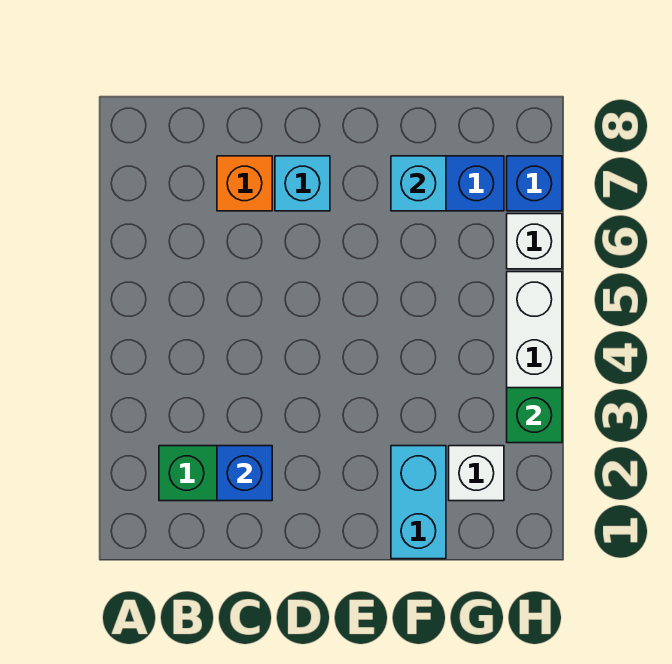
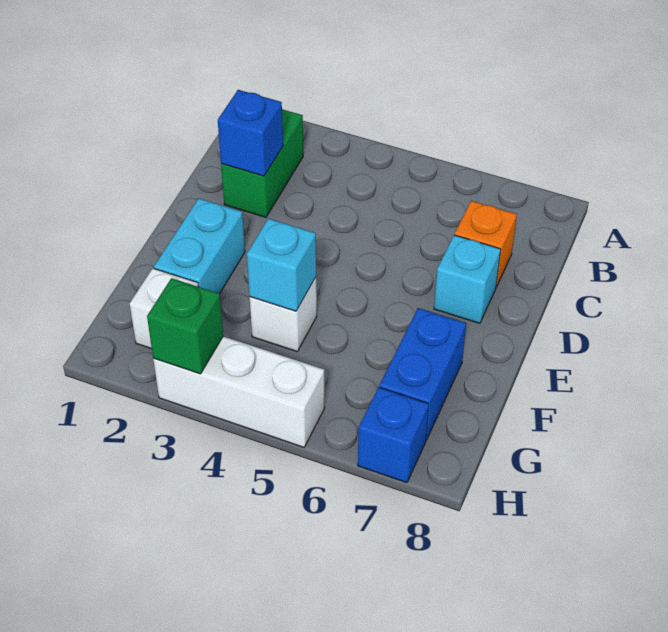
cyan brick F1:F2 level 1 -> cyan brick E2:F2 level 1
cyan brick F7 level 2 -> cyan brick F4 level 2
white brick H6 level 1 -> white brick F4 level 1

